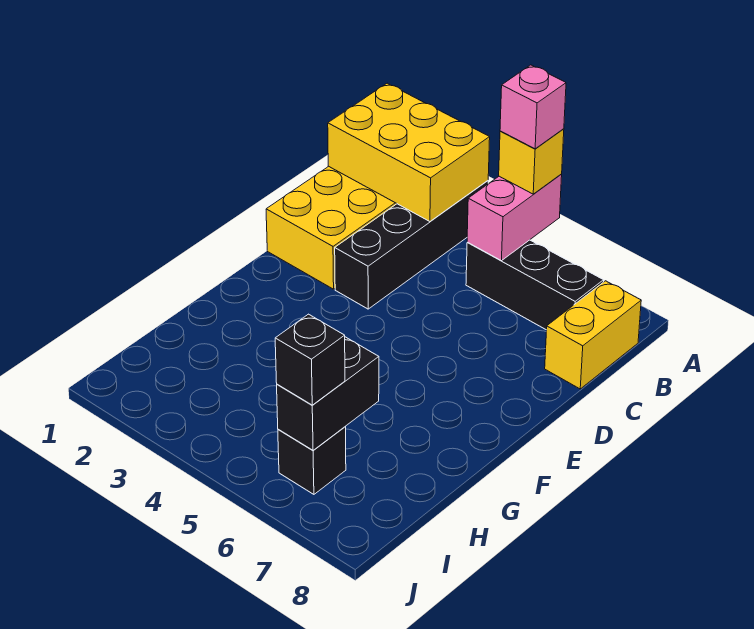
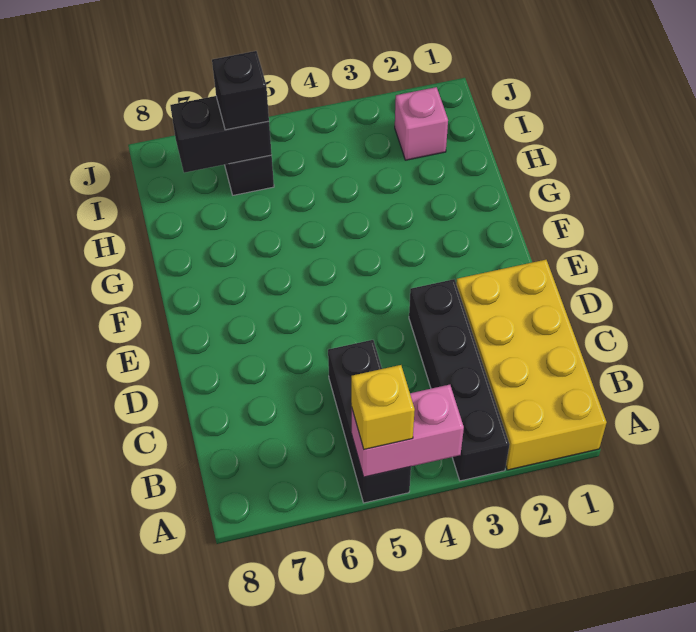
yellow brick A1:B3 level 2 -> none
pink brick A5:B5 level 2 -> pink brick A4:A5 level 2
pink brick A5 level 4 -> pink brick I2 level 1
black brick B5:B7 level 1 -> black brick A5:C5 level 1
yellow brick B8:C8 level 1 -> none
black brick H6:I6 level 2 -> black brick I6:I7 level 2

